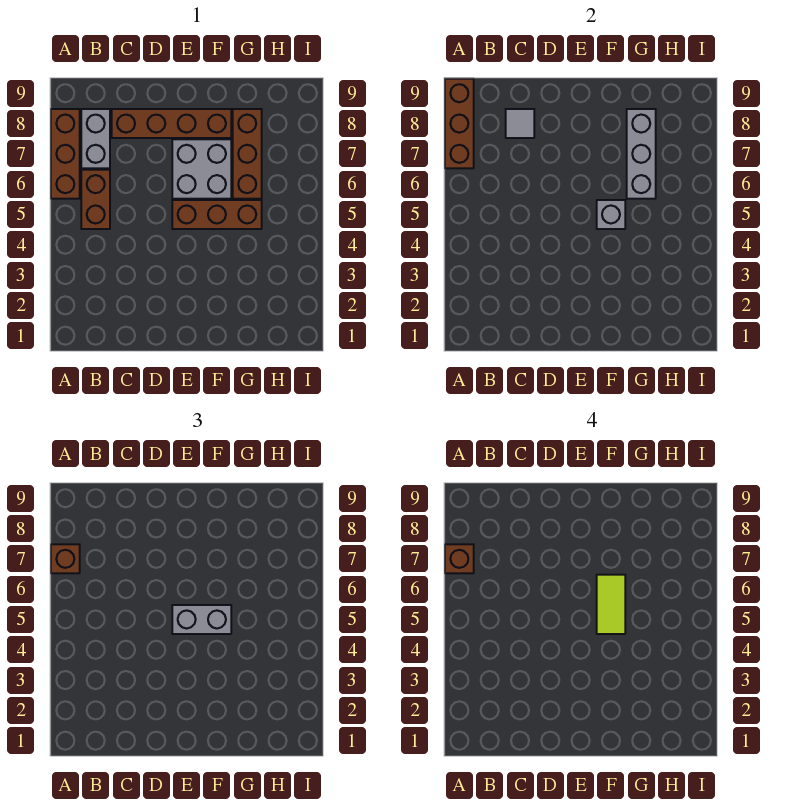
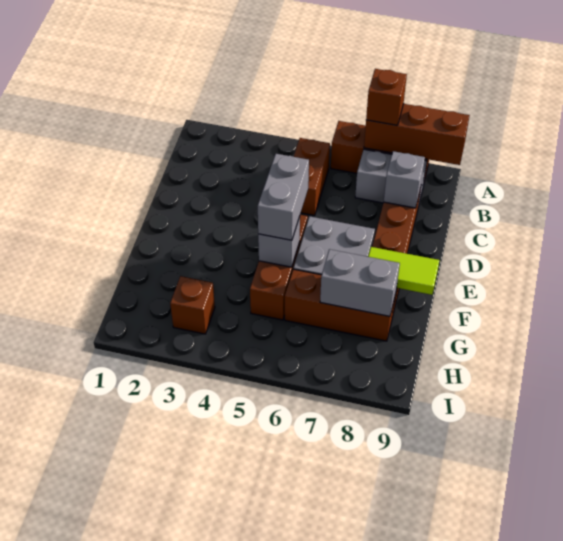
brown brick A7 level 4 -> brown brick H3 level 1
brown brick B5:B6 level 1 -> brown brick B5:C5 level 1
grey tile C8 level 2 -> grey brick C8 level 2
lime tile F5:F6 level 4 -> lime tile F8:F9 level 2
grey brick G6:G8 level 2 -> grey brick G7:G8 level 2

